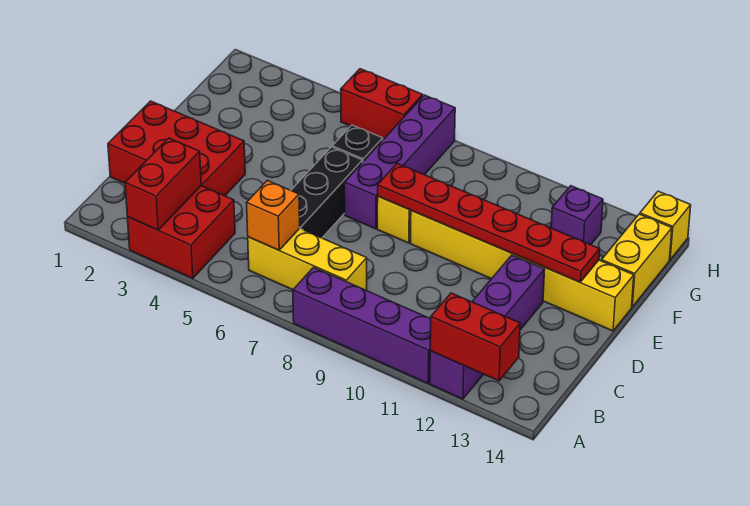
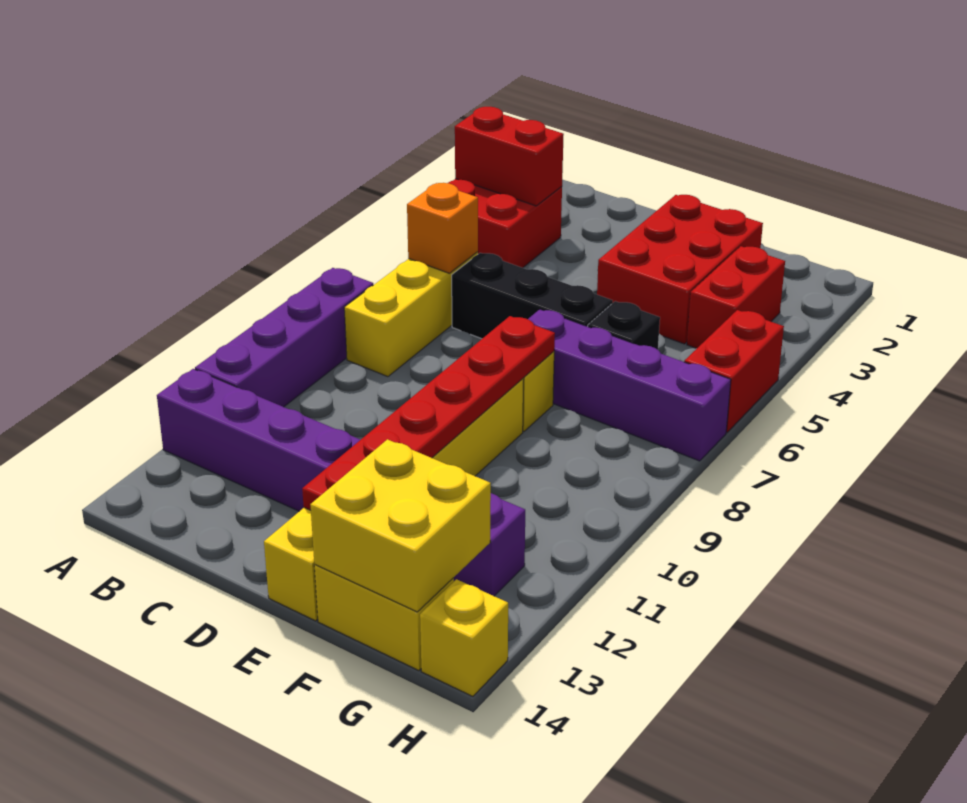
red brick A12:A13 level 2 -> red brick G3:G4 level 1
red brick C1:D3 level 1 -> red brick E2:F4 level 1
none -> yellow brick F13:G14 level 2

